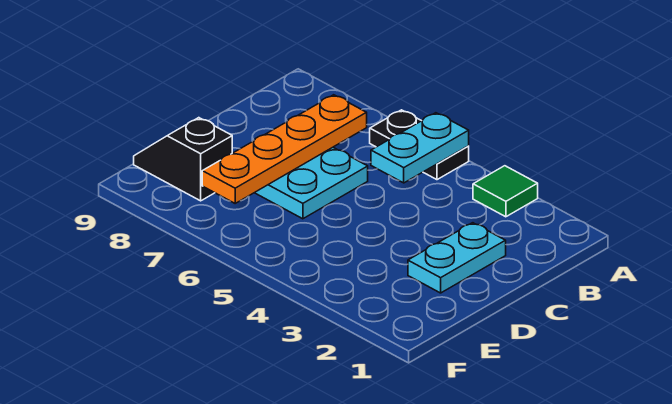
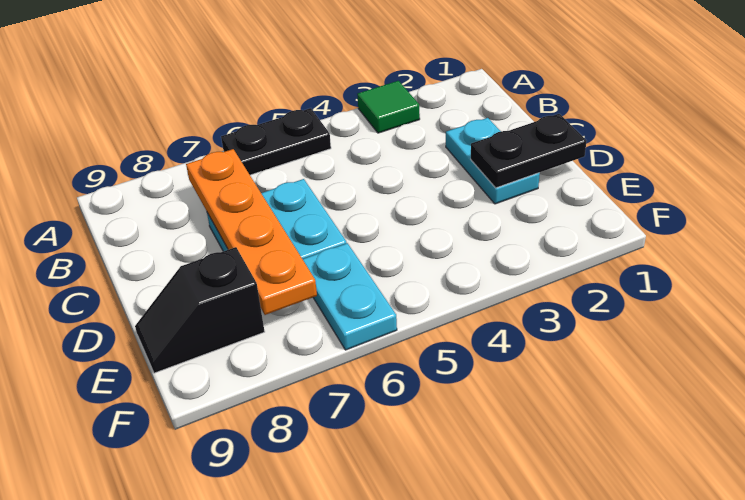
cyan plate A5:B5 level 2 -> cyan plate E6:F6 level 1
none -> black plate D1:D2 level 2

